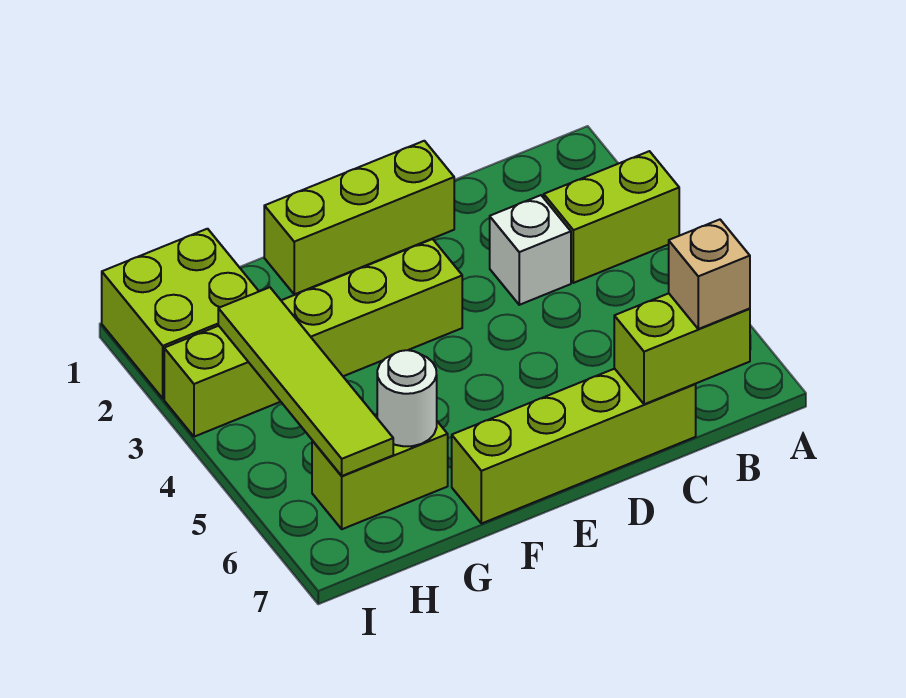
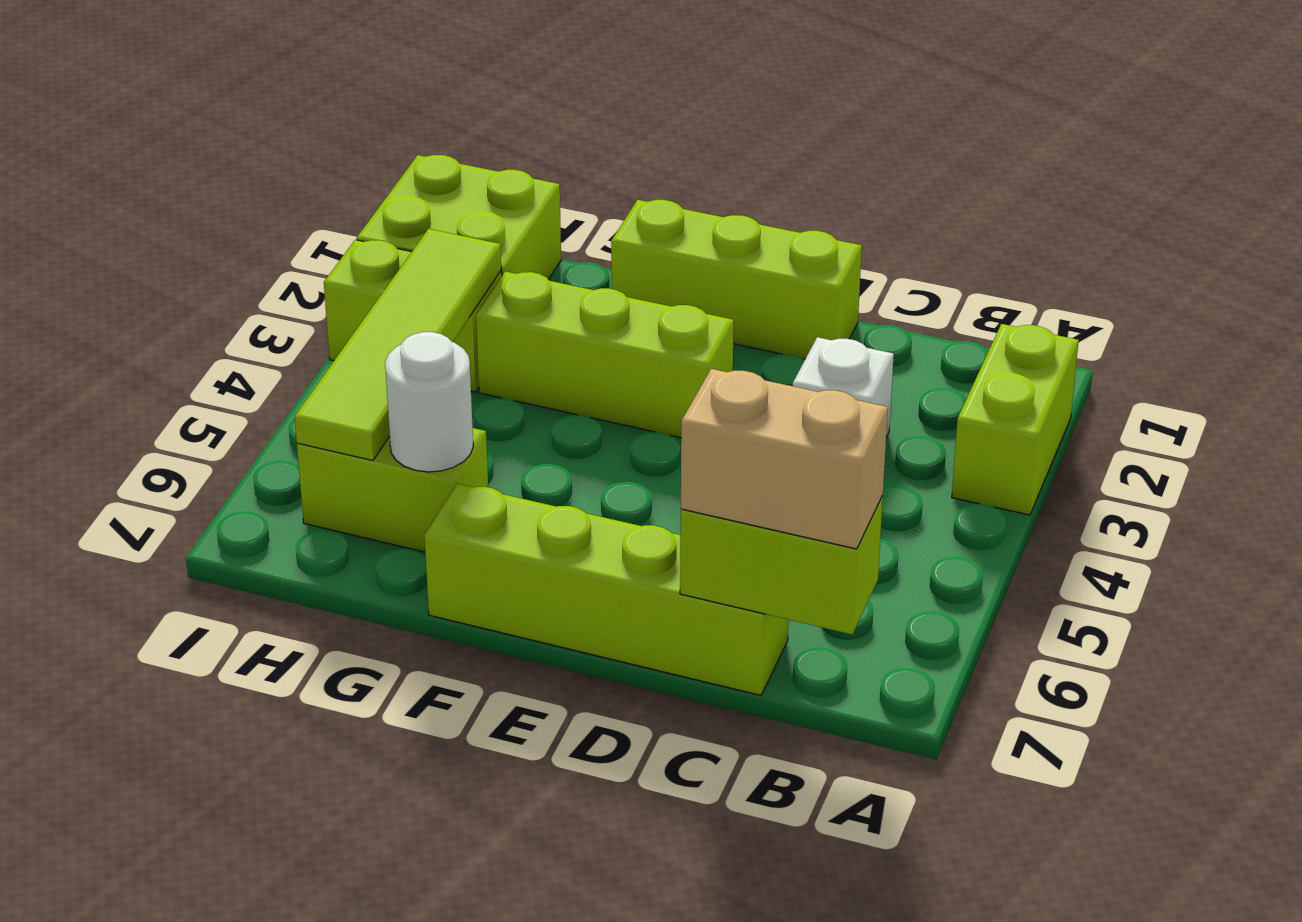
lime brick A3:B3 level 1 -> lime brick A2:A3 level 1
tan brick B7 level 3 -> tan brick B7:C7 level 3

